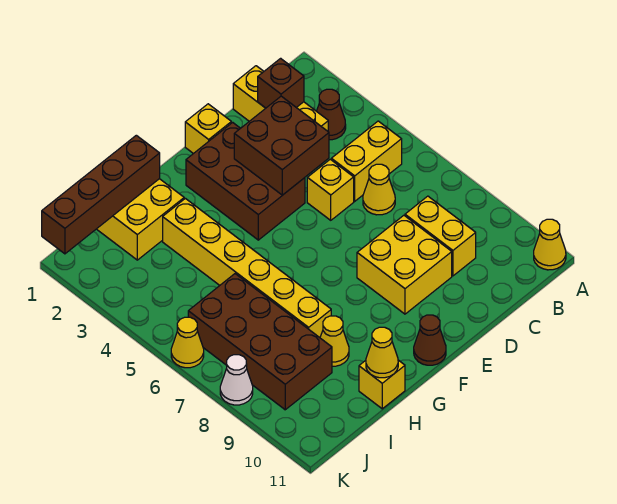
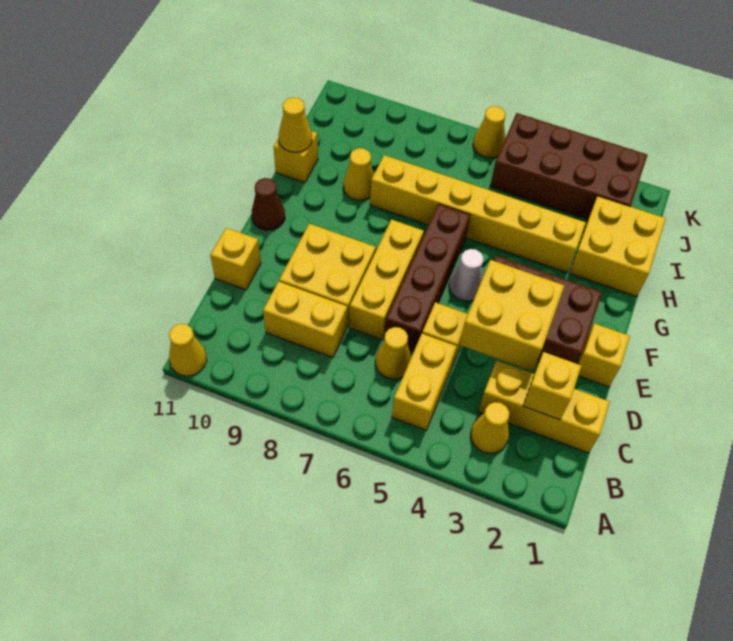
brown cone B3 level 1 -> yellow cone B3 level 1
brown brick C2 level 2 -> yellow brick C2 level 2
brown brick D3:E4 level 2 -> yellow brick D3:E4 level 2
none -> yellow brick D7:F7 level 1
none -> yellow brick D11 level 1
brown brick H1:K1 level 2 -> brown brick D6:G6 level 1
brown brick I6:J9 level 1 -> brown brick J2:K5 level 1
white cone K8 level 1 -> white cone F5 level 1

